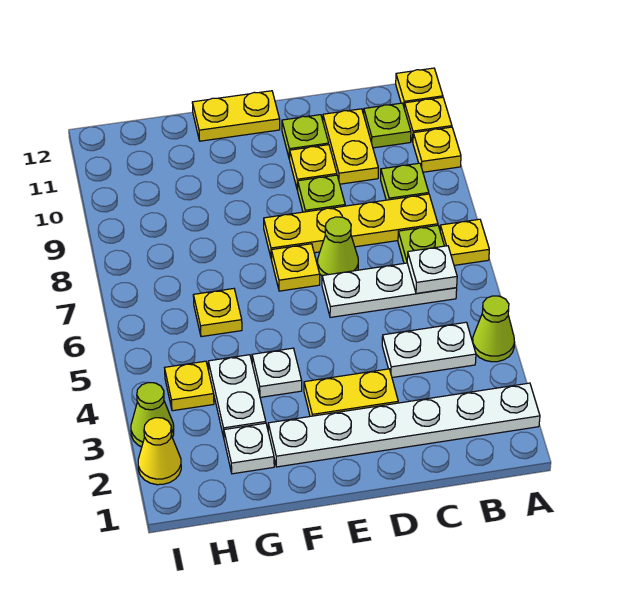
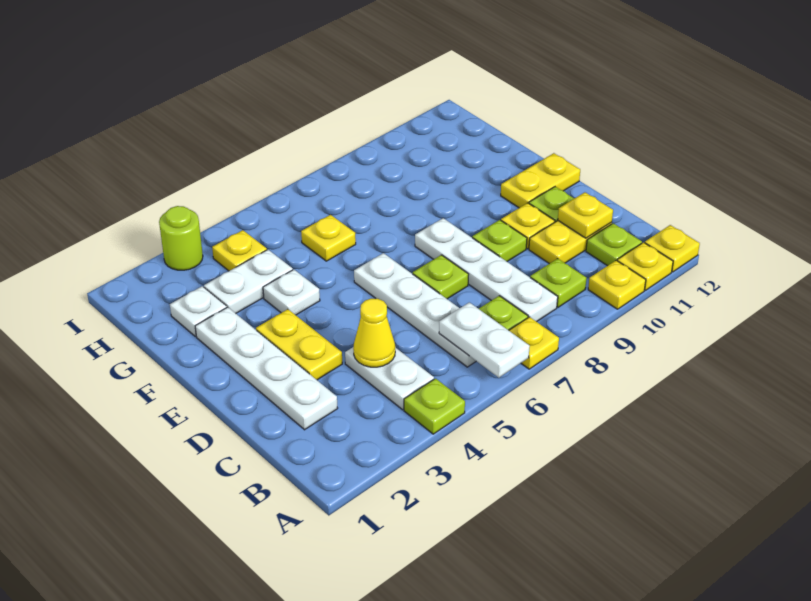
white plate A2:F2 level 1 -> white plate C2:F2 level 1
lime cone A4 level 1 -> lime plate A4 level 1
white plate B6:D6 level 1 -> white plate B6:E6 level 1
white plate B6 level 2 -> white plate A6:B6 level 2
yellow plate B8:E8 level 1 -> white plate B8:E8 level 1
lime cone D7 level 1 -> lime plate D7 level 1
yellow plate E7 level 1 -> yellow plate C11 level 2
yellow plate E12:F12 level 1 -> yellow plate E11:E12 level 1
yellow cone I2 level 1 -> yellow cone C4 level 2
lime cone I3 level 1 -> lime round brick I3 level 1

